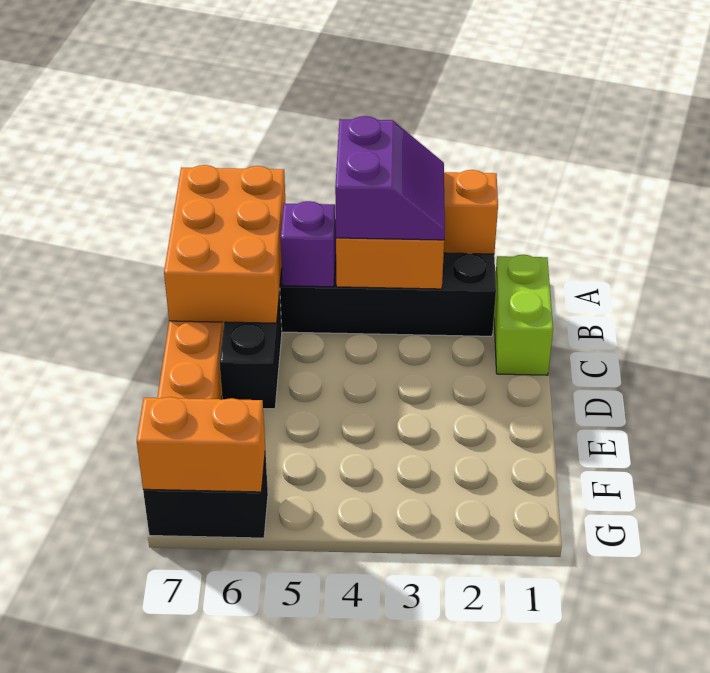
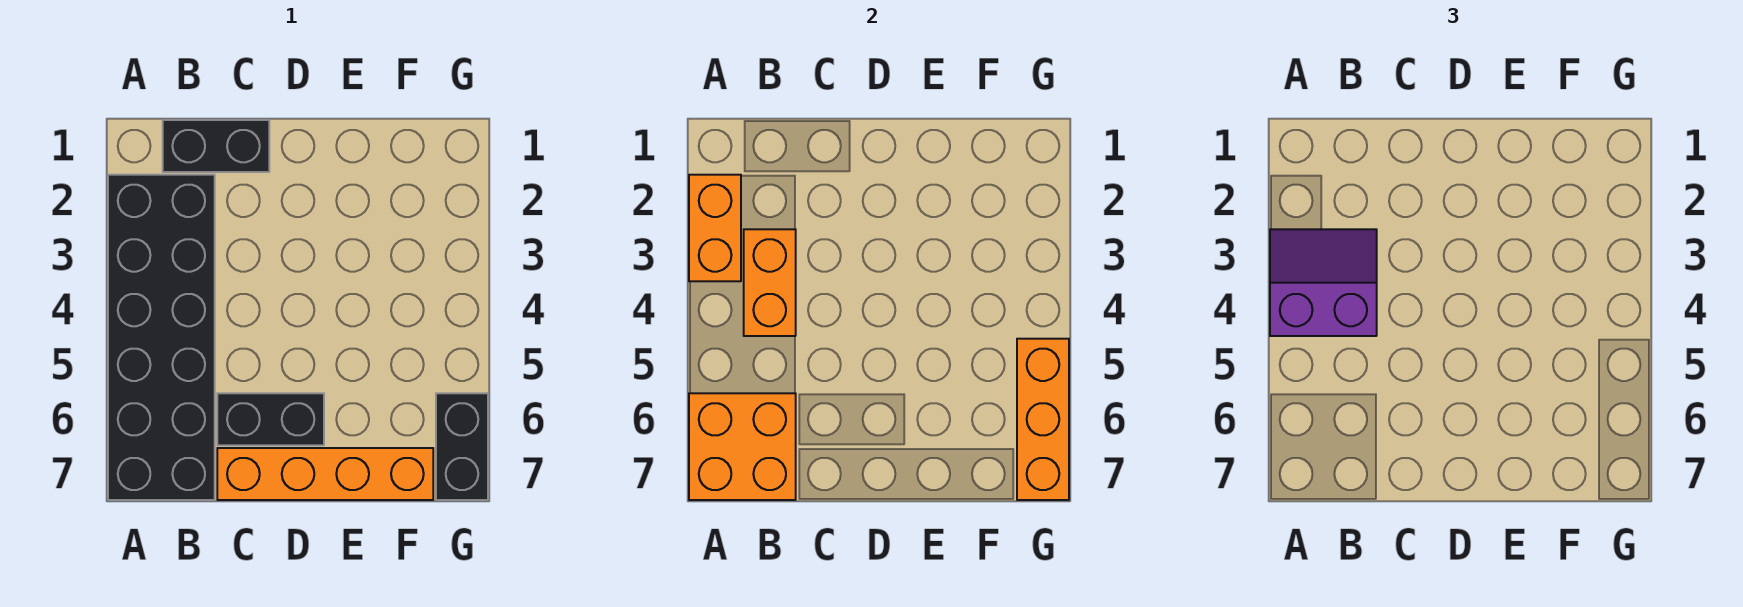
orange brick A6:C7 level 2 -> orange brick A6:B7 level 2
lime brick B1:C1 level 1 -> black brick B1:C1 level 1
purple brick B5 level 2 -> none
orange brick G6:G7 level 2 -> orange brick G5:G7 level 2

